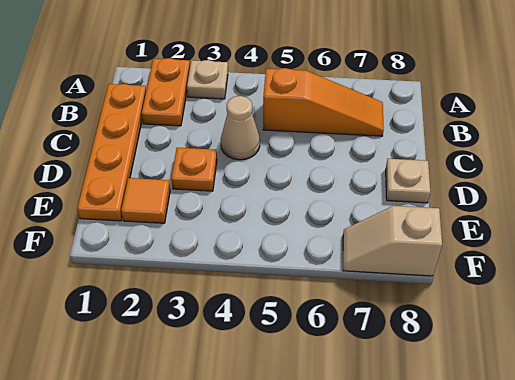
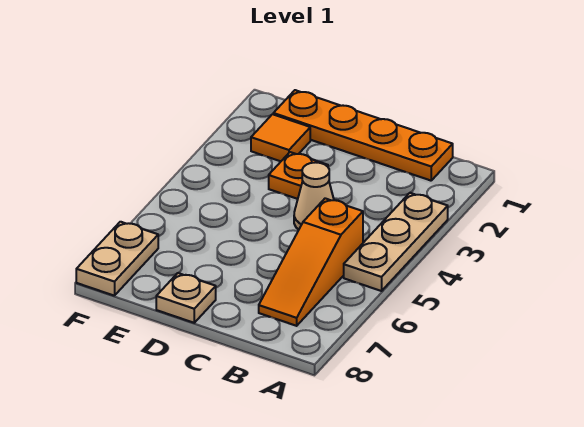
orange plate A2:B2 level 1 -> none
tan plate A3 level 1 -> tan plate A3:A5 level 1
tan slope F7:F8 level 1 top 8 -> tan plate F7:F8 level 1

